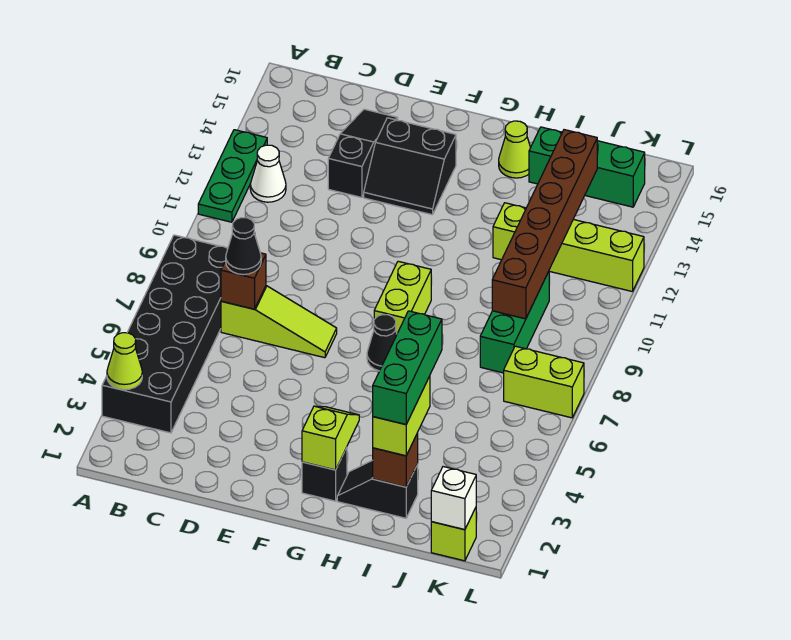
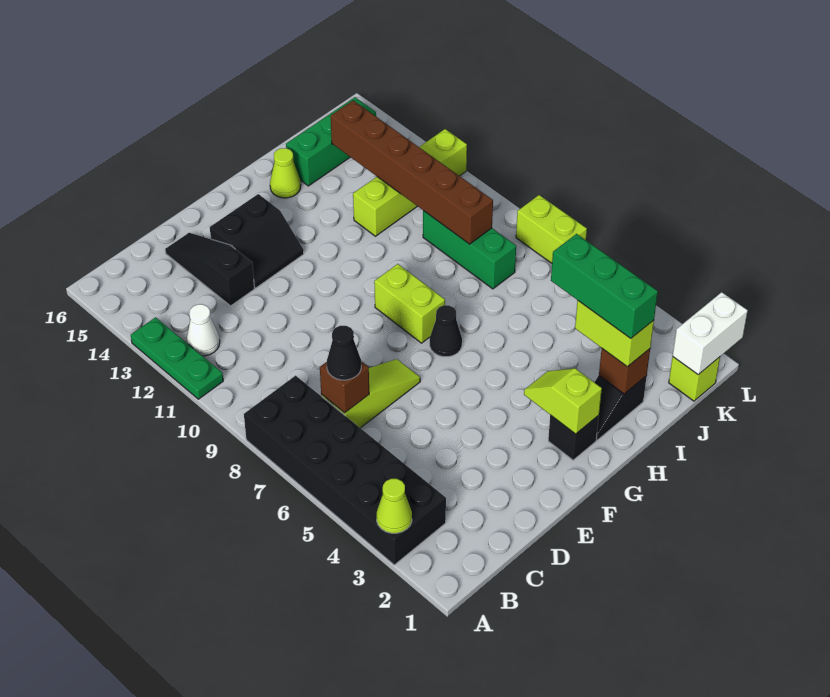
white brick K1 level 2 -> white brick K1:L1 level 2
lime brick K7:L7 level 1 -> lime brick L7:L8 level 1

